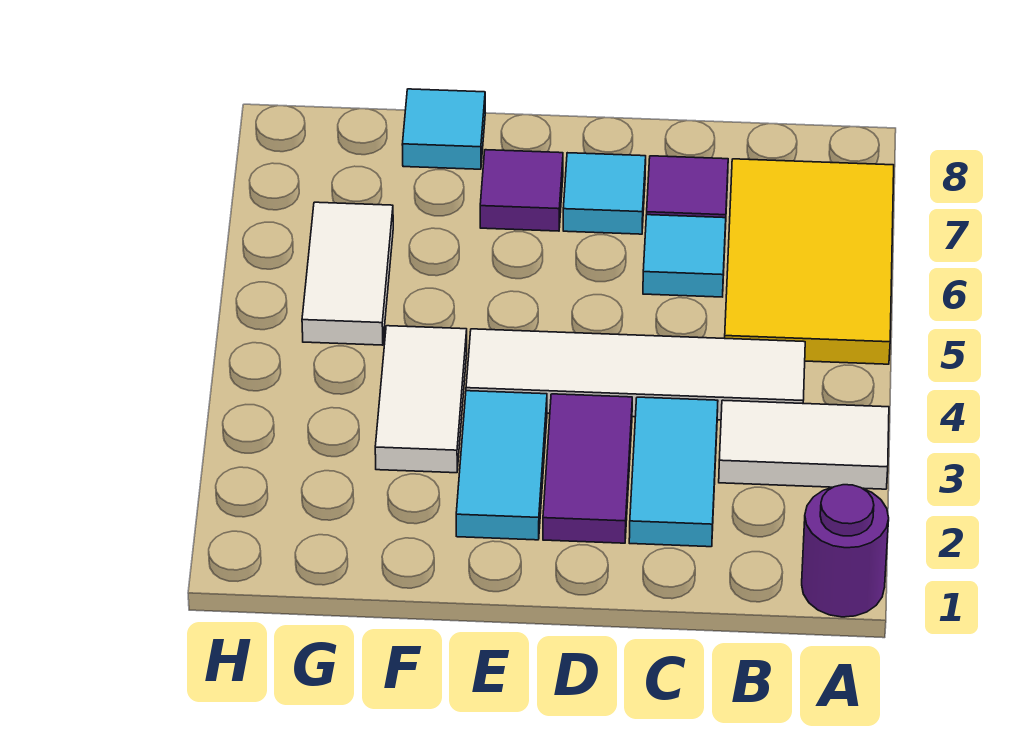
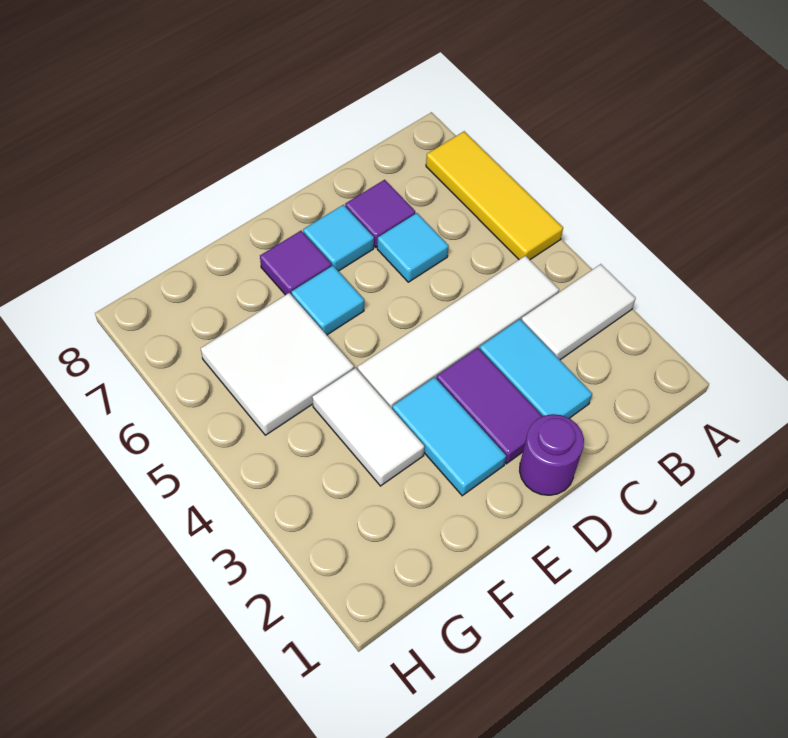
purple round brick A1 level 1 -> purple round brick D1 level 1
yellow tile A5:B7 level 1 -> yellow tile A5:A7 level 1
cyan tile F8 level 1 -> cyan tile E6 level 1
white tile G5:G6 level 1 -> white tile F5:G6 level 1

